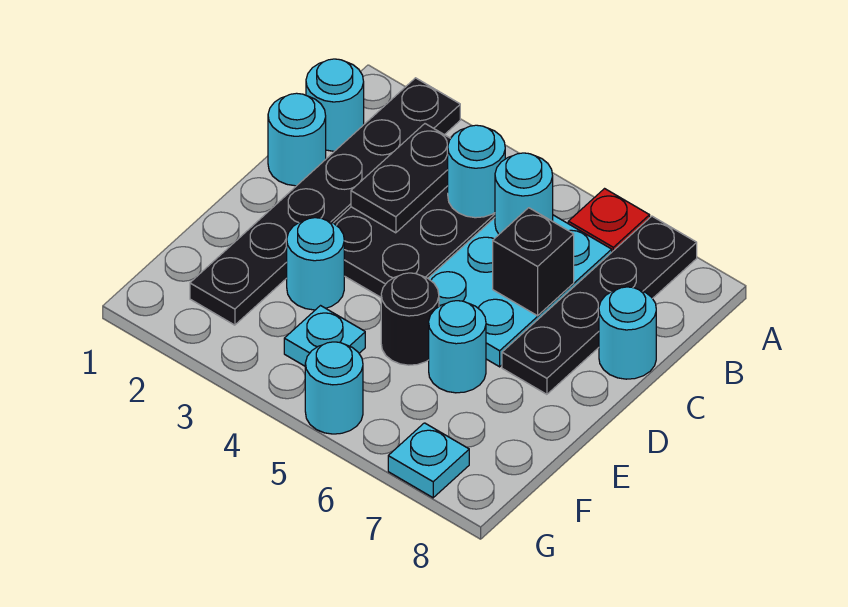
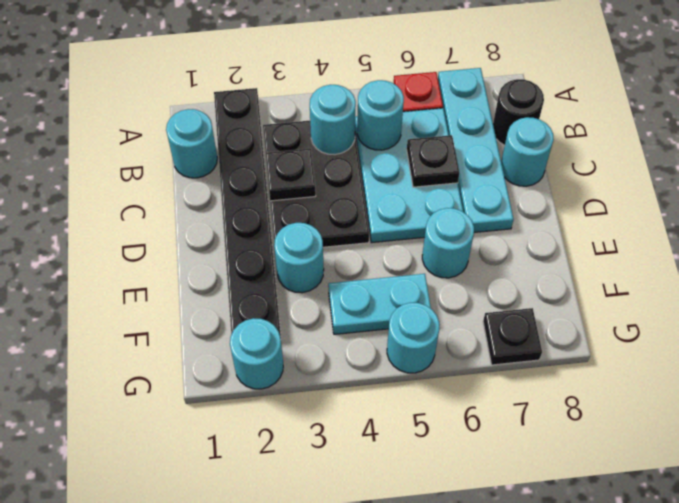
black plate A7:D7 level 1 -> cyan plate A7:D7 level 1
black plate B3:C3 level 2 -> black plate C3 level 2
cyan round brick C1 level 1 -> cyan round brick G2 level 1
black brick C6 level 2 -> black plate C6 level 2
black round brick E5 level 1 -> black round brick B8 level 1
cyan plate F4 level 1 -> cyan plate F4:F5 level 1
cyan plate G7 level 1 -> black plate G7 level 1

